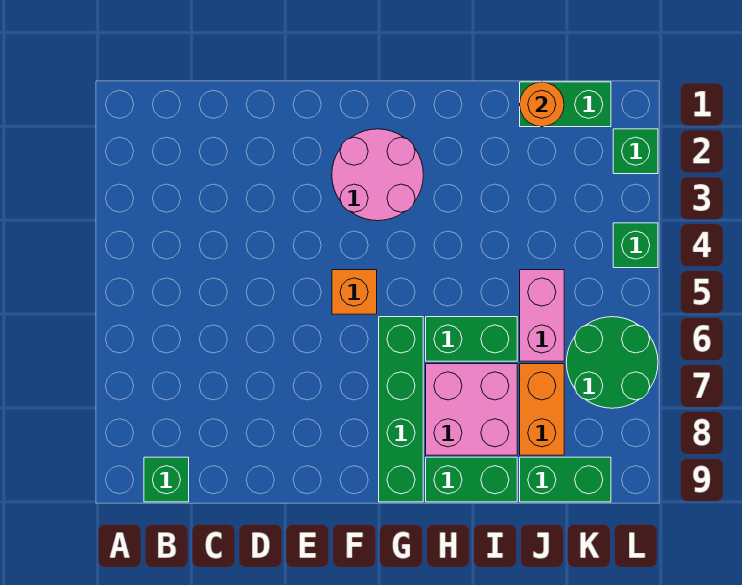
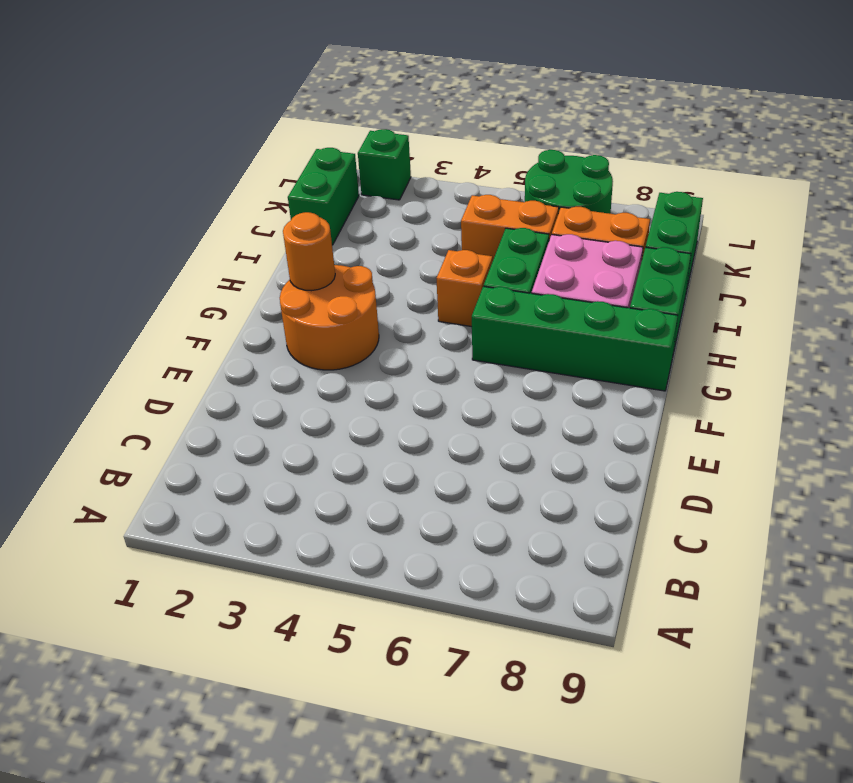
green brick B9 level 1 -> none
pink round brick F2:G3 level 1 -> orange round brick F2:G3 level 1
orange brick F5 level 1 -> orange brick H5 level 1
orange round brick J1 level 2 -> orange round brick G2 level 2
pink brick J5:J6 level 1 -> orange brick J5:J6 level 1
green brick L4 level 1 -> none

